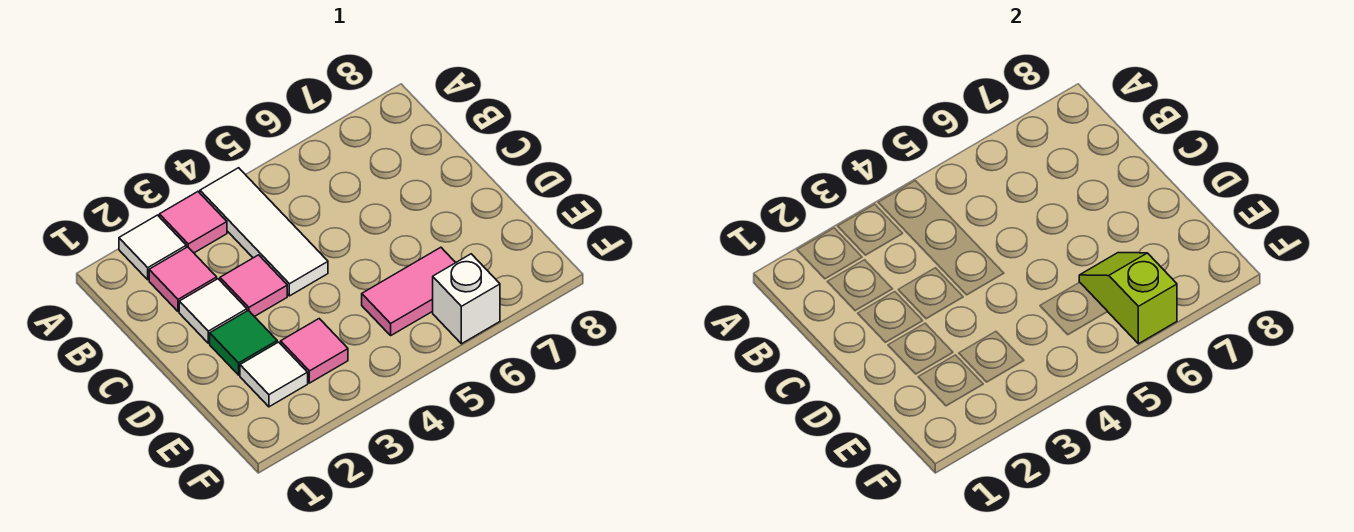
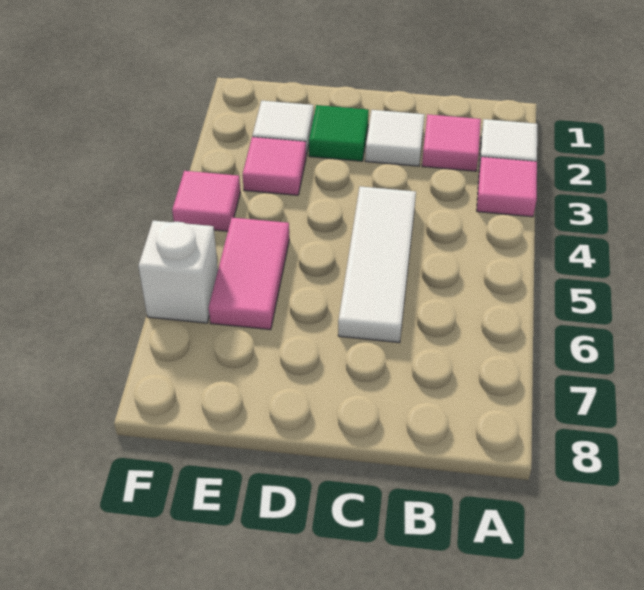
white tile A4:C4 level 1 -> white tile C4:C6 level 1
pink tile C3 level 1 -> pink tile F4 level 1
lime slope E6:F6 level 2 top F -> none

